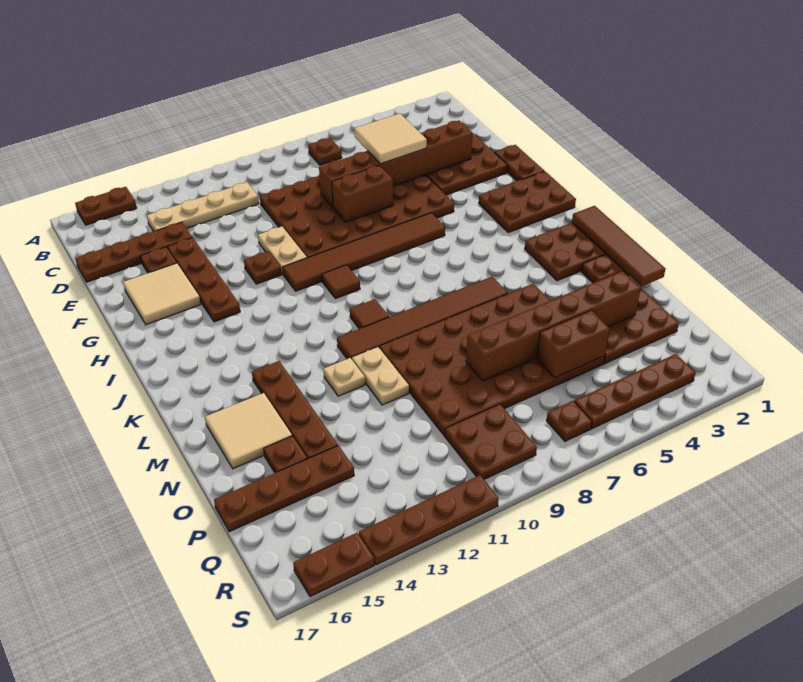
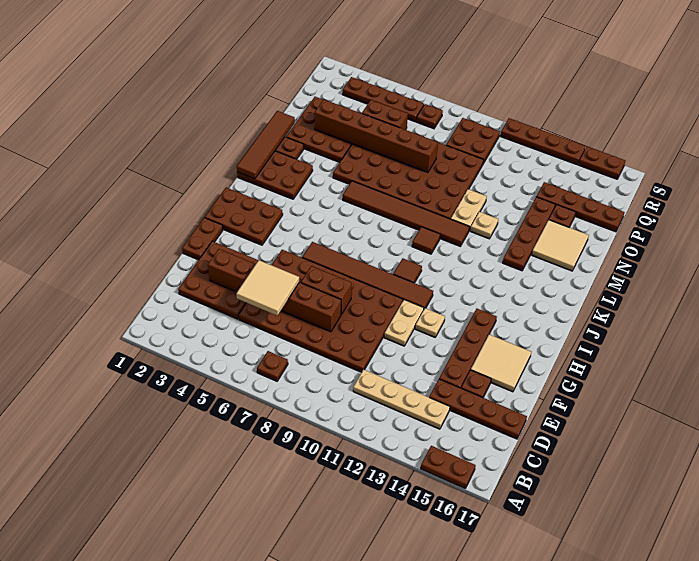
brown plate G12 level 1 -> tan plate G12 level 1

